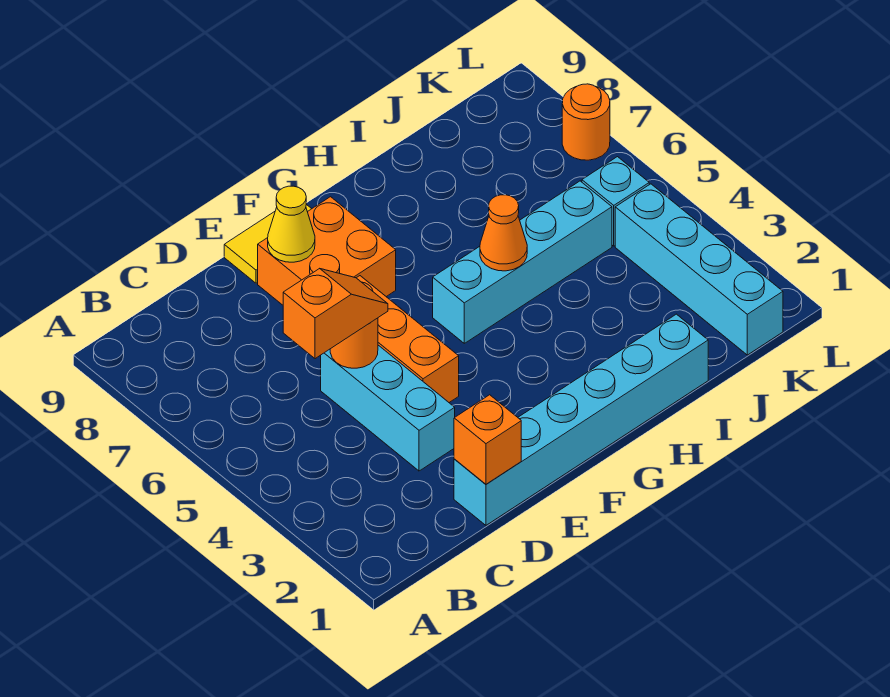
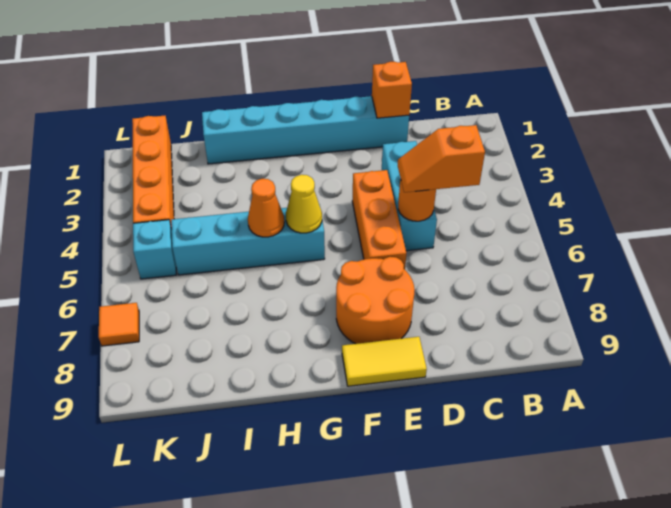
orange brick E7:F8 level 1 -> orange round brick E7:F8 level 1
yellow cone E8 level 2 -> yellow cone G5 level 2
cyan brick K1:K4 level 1 -> orange brick K1:K4 level 1
orange round brick L7 level 1 -> orange tile L7 level 1

